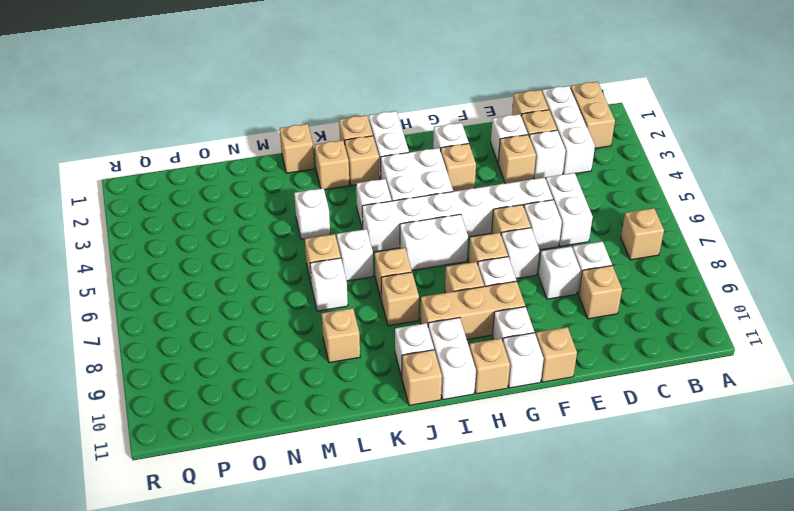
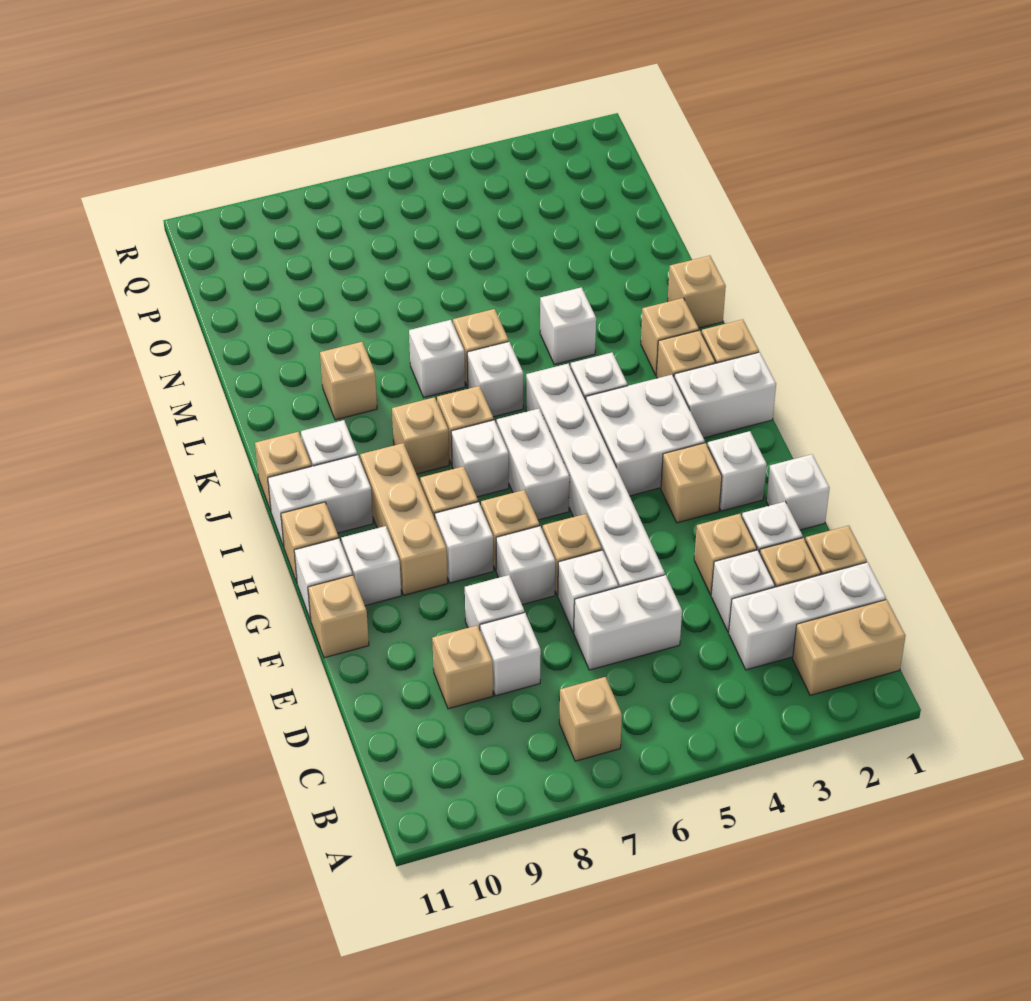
none -> white brick F1 level 1
none -> white brick I7 level 1

